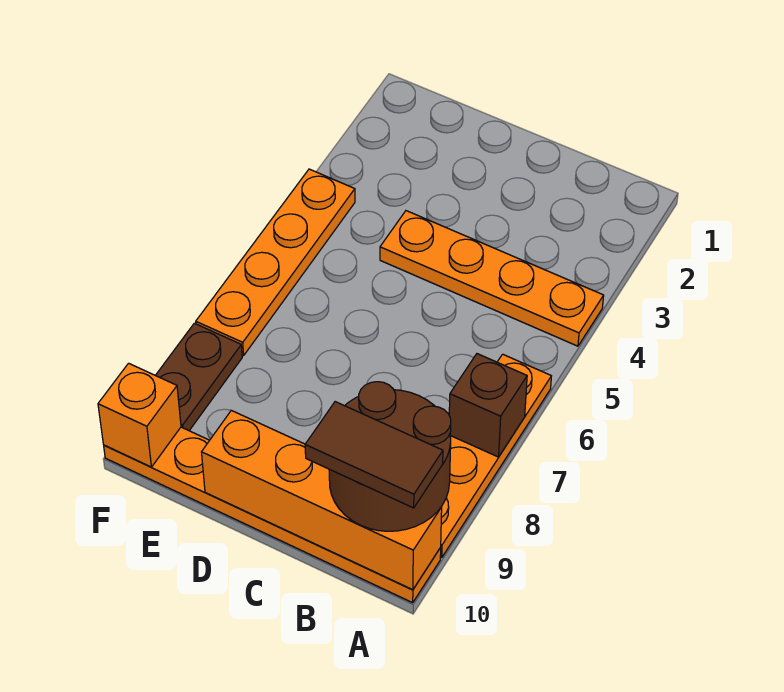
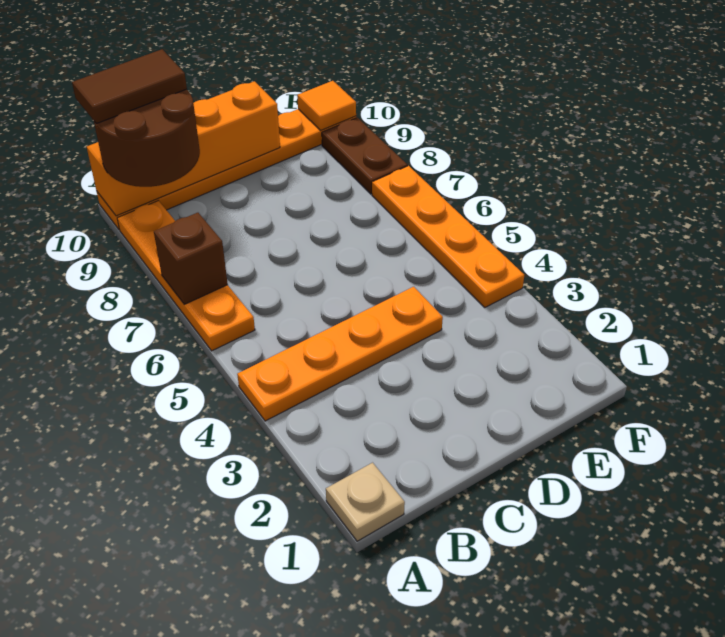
none -> tan plate A1 level 1
orange brick F10 level 2 -> orange tile F10 level 2

